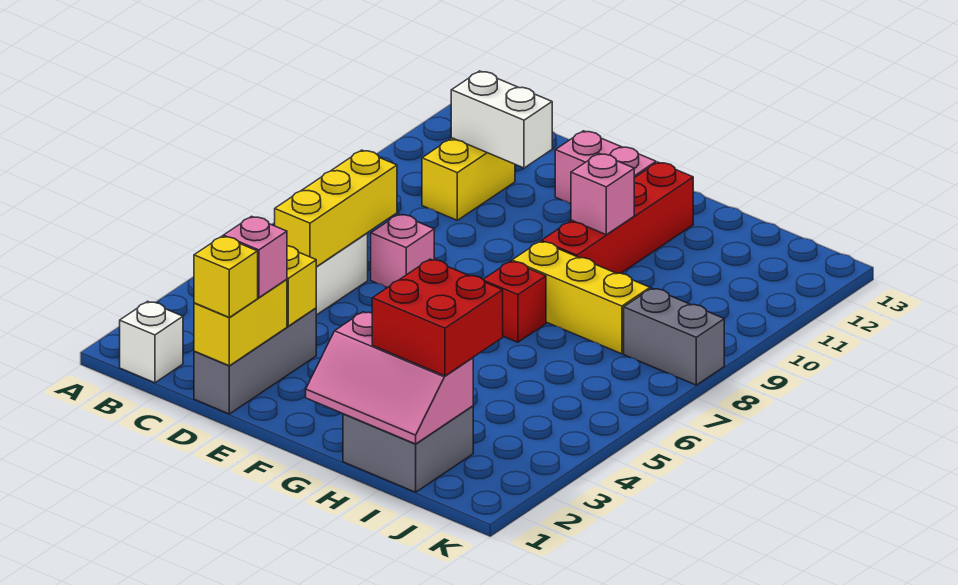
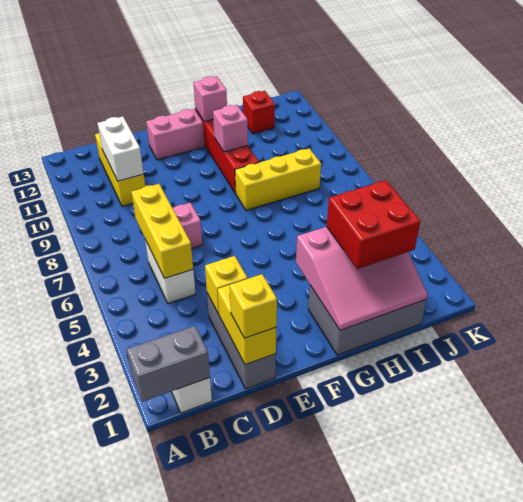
yellow brick C10:C11 level 1 -> yellow brick C10:C12 level 1
white brick C11:D11 level 2 -> white brick C10:C11 level 2
pink brick D2 level 3 -> pink brick G12 level 2
pink slope G1:I2 level 2 top 2 -> pink slope G1:I3 level 2 top 3
red brick G7 level 1 -> red brick I12 level 1
grey brick H1:I2 level 1 -> grey brick G1:I2 level 1
grey brick J8:K8 level 1 -> grey brick A1:B1 level 2

